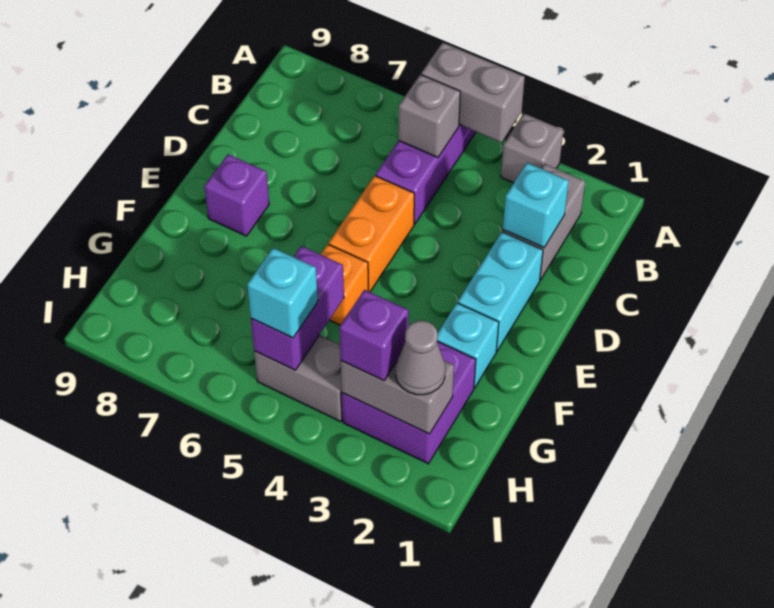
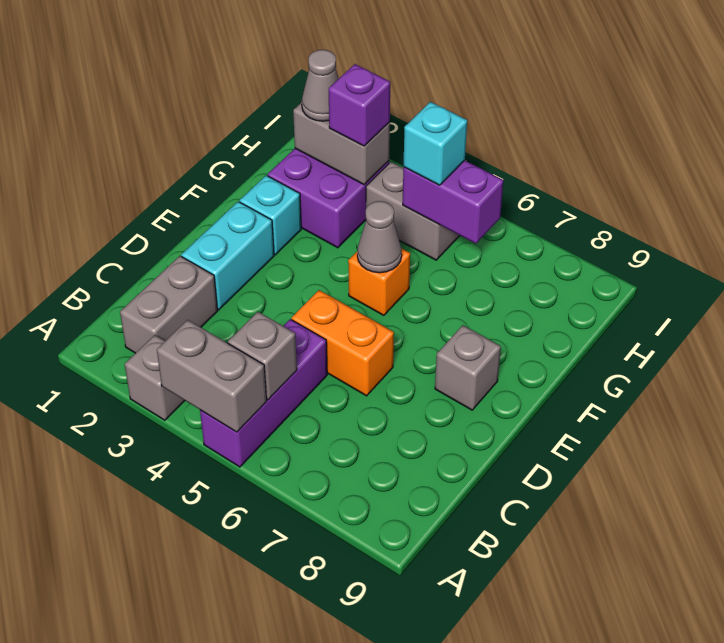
cyan brick C2 level 2 -> none
orange brick D5:E5 level 1 -> orange brick D5:D6 level 1
purple brick E8 level 1 -> grey brick E8 level 1
none -> grey cone F5 level 2
purple brick G5:H5 level 2 -> purple brick H5:H6 level 2

